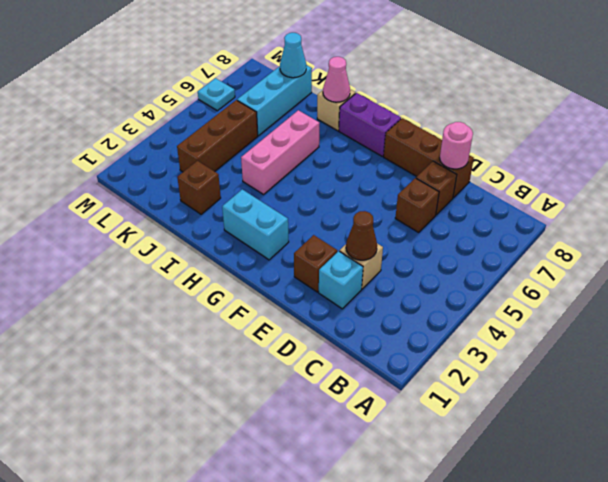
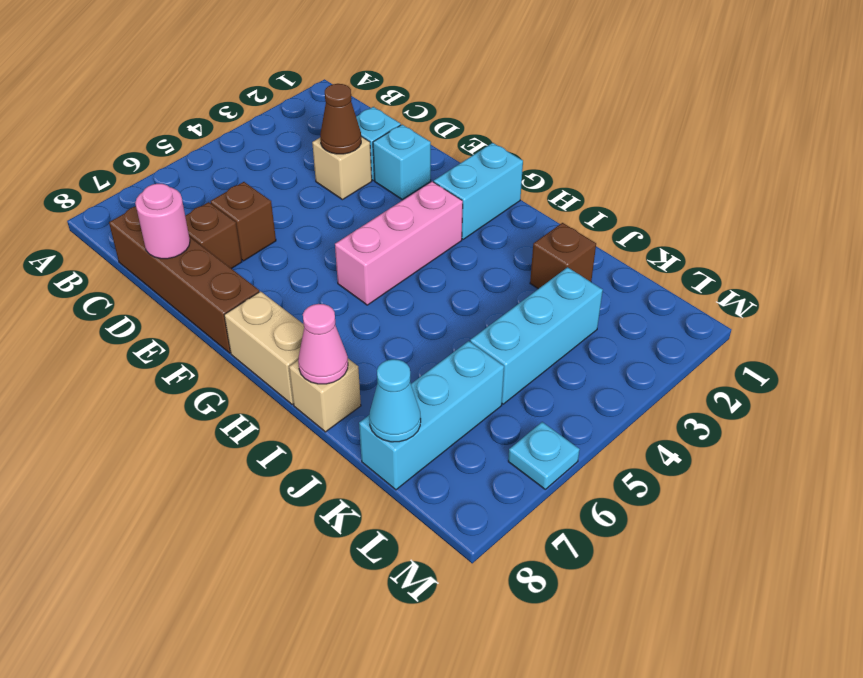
brown brick D8:F8 level 1 -> brown brick C8:F8 level 1
brown brick E2 level 1 -> cyan brick E2 level 1
cyan brick G2:H2 level 1 -> cyan brick G1:G2 level 1
purple brick G8:H8 level 1 -> tan brick G8:H8 level 1
pink brick I4:I6 level 1 -> pink brick G3:G5 level 1
brown brick K3:K5 level 1 -> cyan brick K3:K5 level 1

